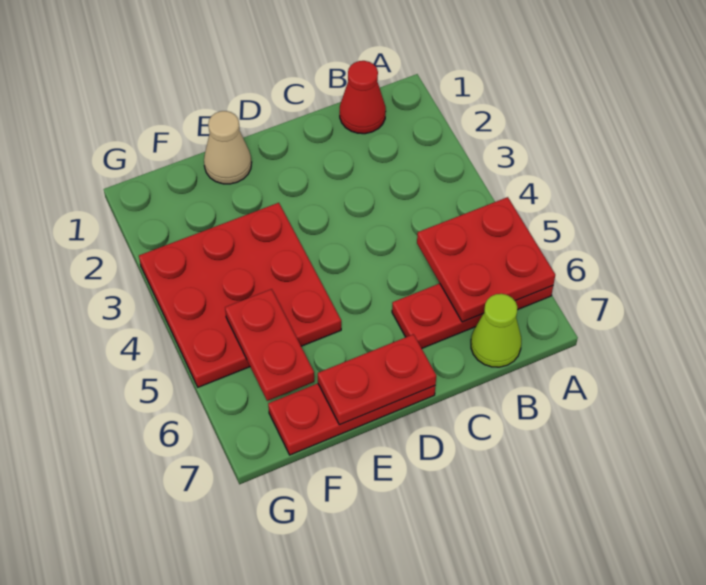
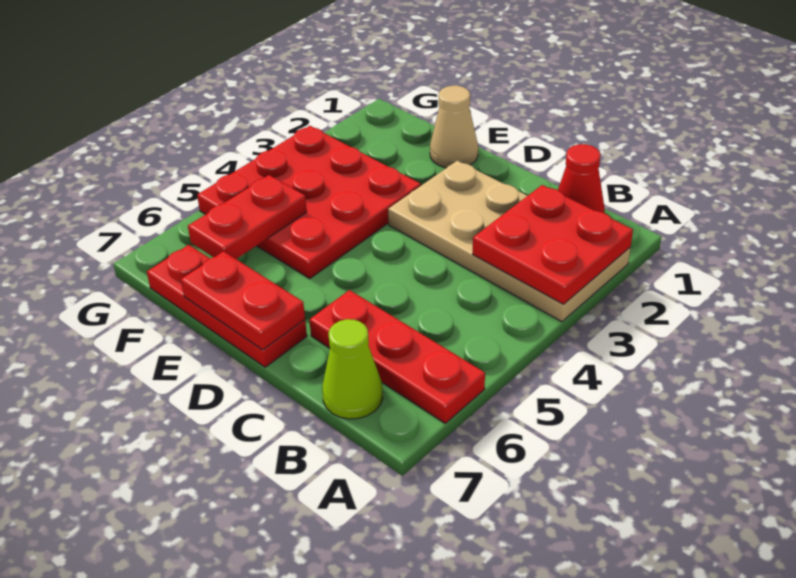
none -> tan plate A2:D3 level 1
red plate A5:B6 level 2 -> red plate A2:B3 level 2

